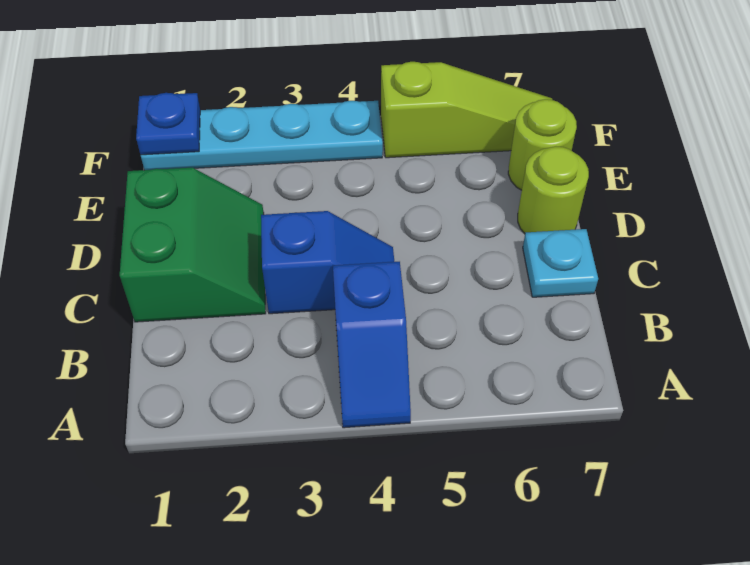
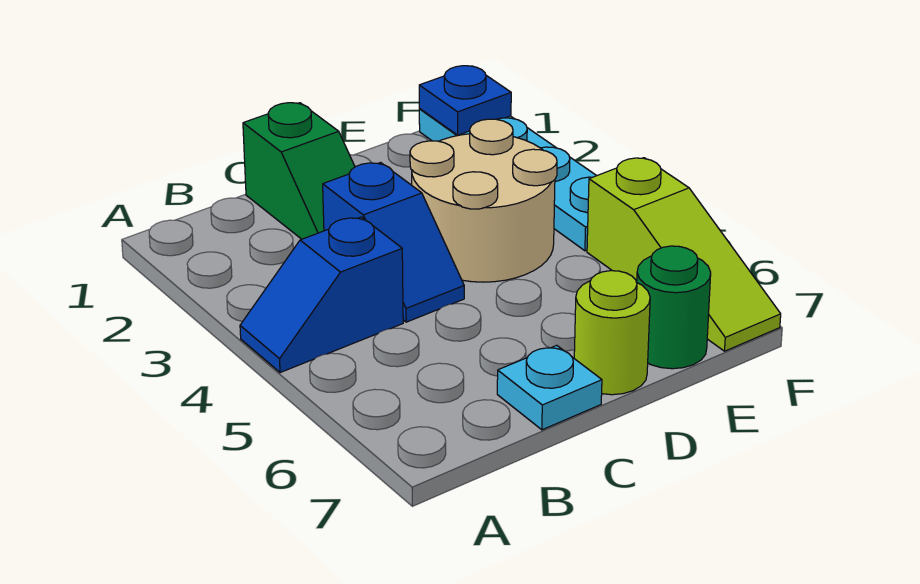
green slope C1:D2 level 1 top 1 -> green slope C1:C2 level 1 top 1
none -> tan round brick D3:E4 level 1
lime round brick E7 level 1 -> green round brick E7 level 1

